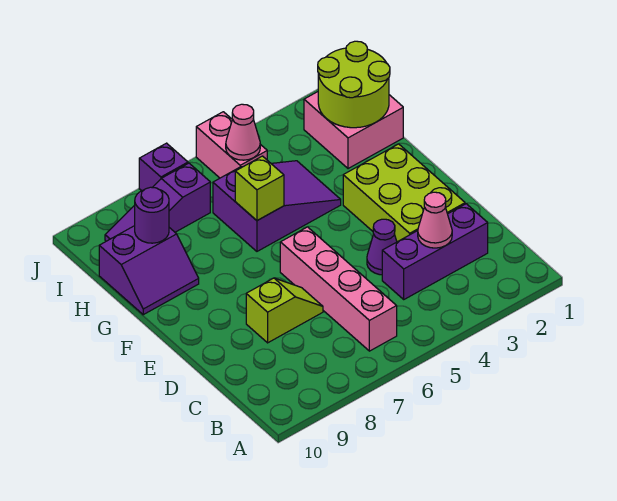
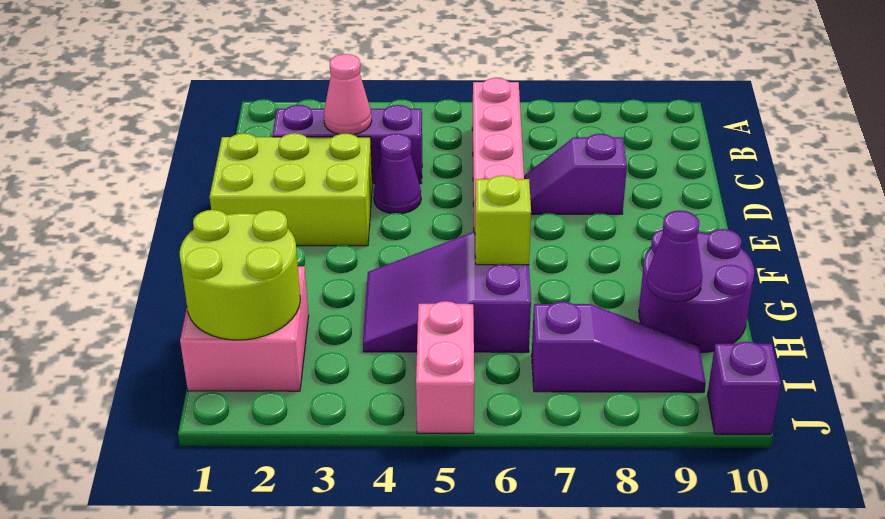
lime brick D2:F3 level 1 -> lime brick D1:E3 level 1
lime slope D7:D8 level 1 top 8 -> purple slope D7:D8 level 1 top 8
purple slope G9:H10 level 1 top H -> purple round brick G9:H10 level 1
purple round brick H9 level 2 -> purple cone H9 level 2
pink cone I5 level 2 -> none
purple brick J7 level 1 -> purple brick J10 level 1

